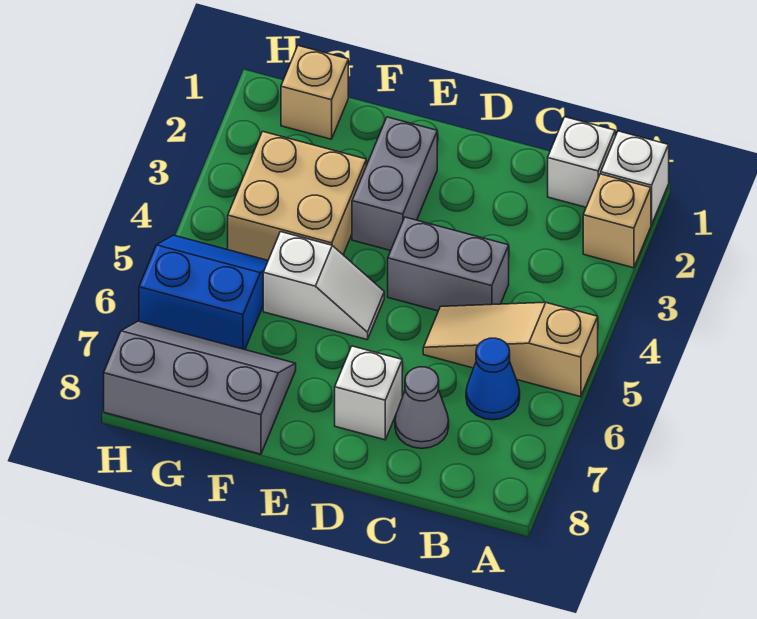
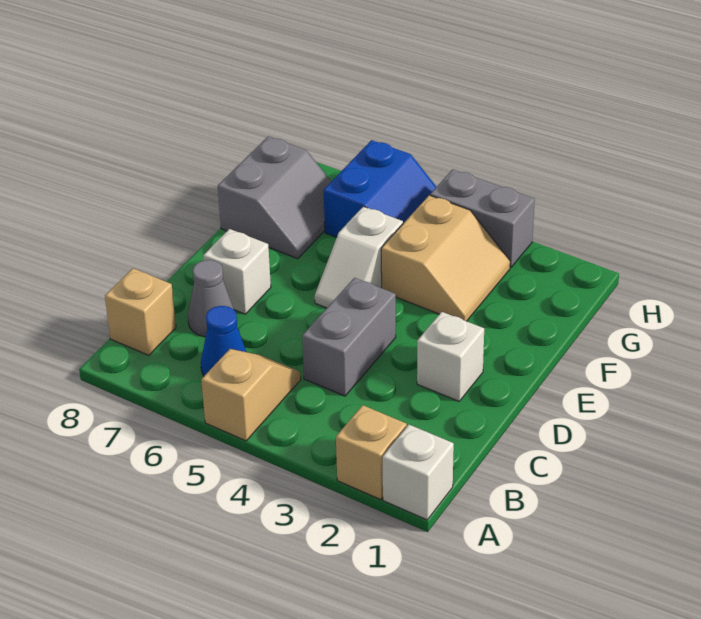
tan slope A5:C5 level 1 top A -> tan slope A5:B5 level 1 top A
white brick B1 level 1 -> white brick D2 level 1
grey brick E2:E3 level 1 -> grey brick H3:H4 level 1
tan brick F3:G4 level 1 -> tan slope F3:G4 level 1 top 4
grey slope F7:H8 level 1 top 8 -> grey slope F7:G8 level 1 top 8
tan brick G1 level 1 -> tan brick B8 level 1

